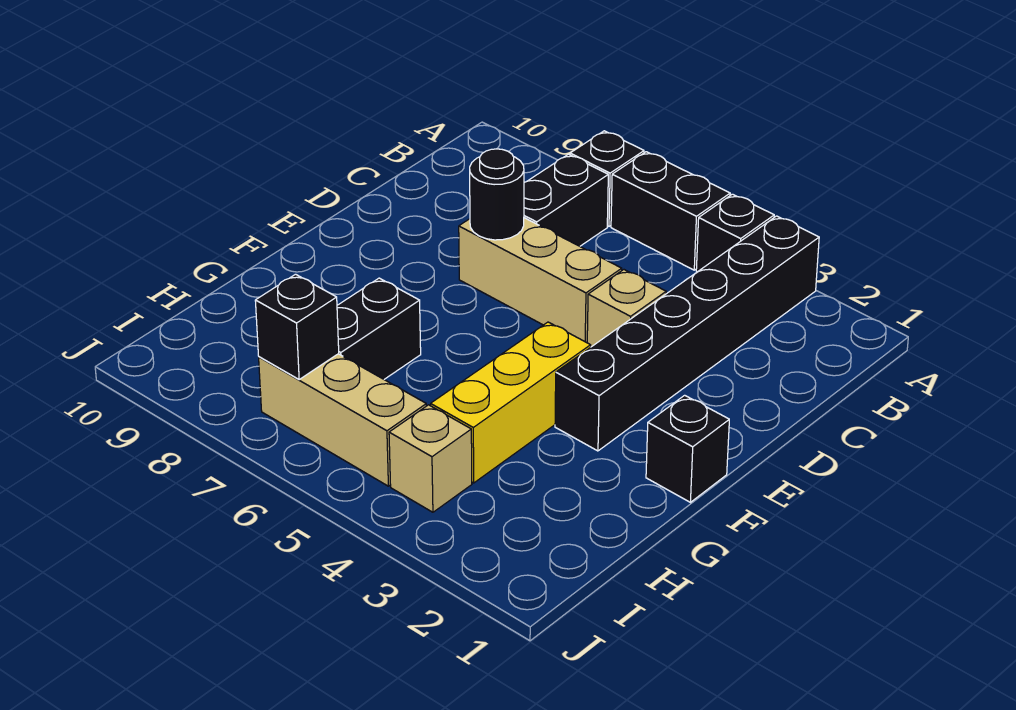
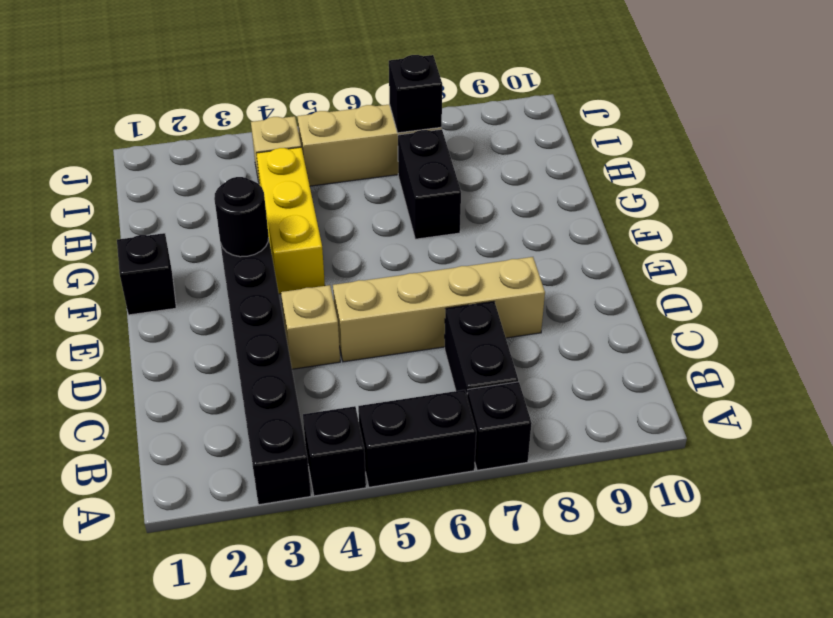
tan brick D5:D7 level 1 -> tan brick D5:D8 level 1
black round brick D7 level 2 -> black round brick F3 level 2

